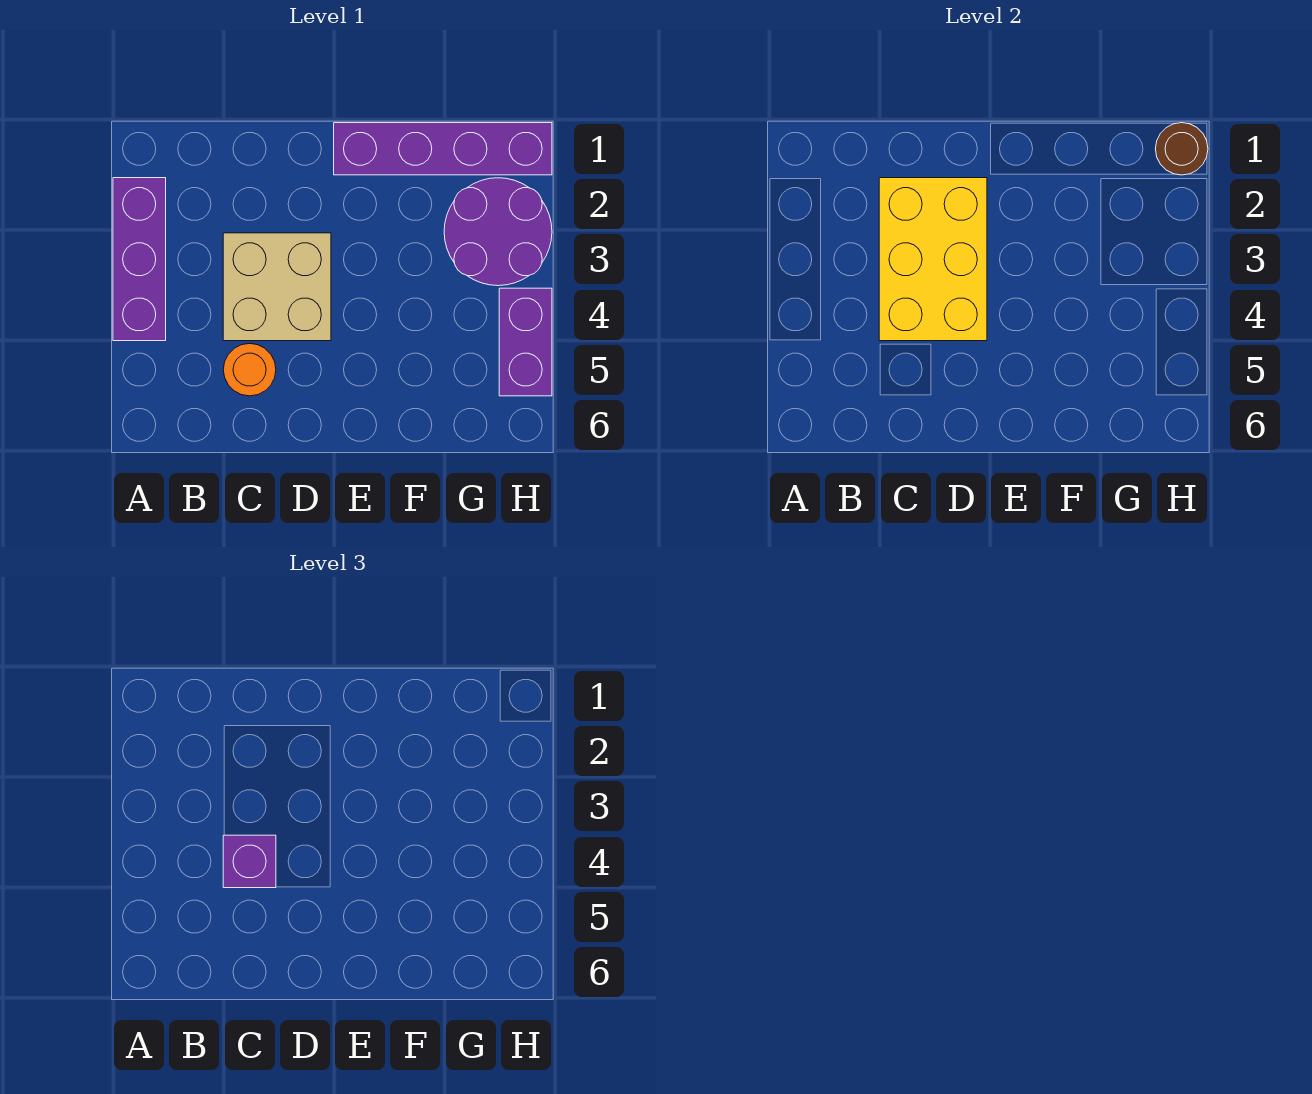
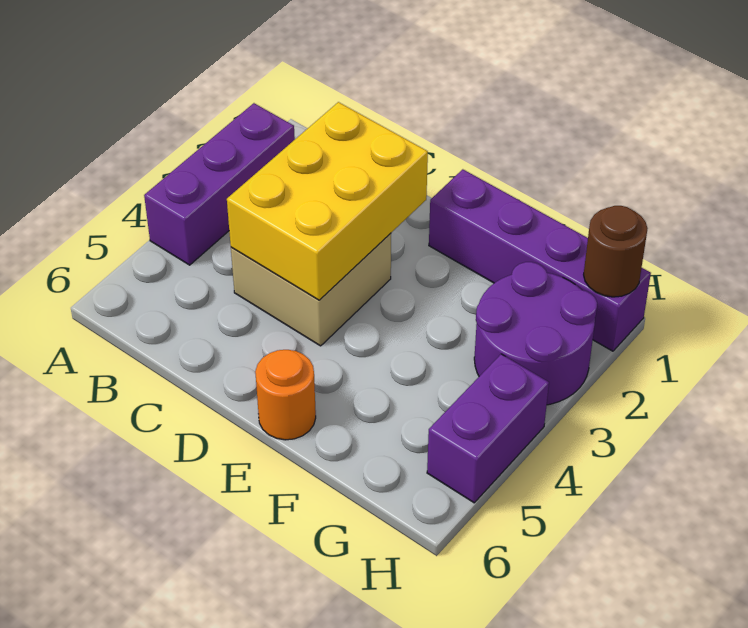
purple brick C4 level 3 -> none
orange round brick C5 level 1 -> orange round brick E6 level 1

